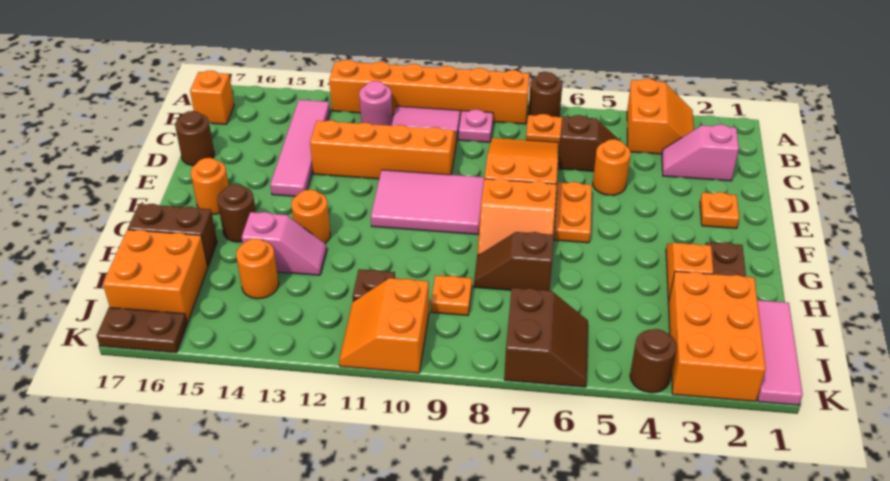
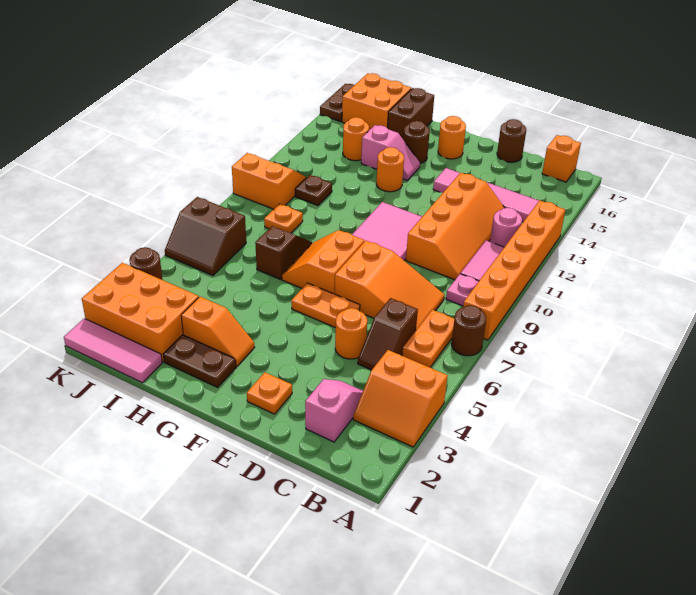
pink slope H13:H14 level 1 top 14 -> pink slope G14:H14 level 1 top H

